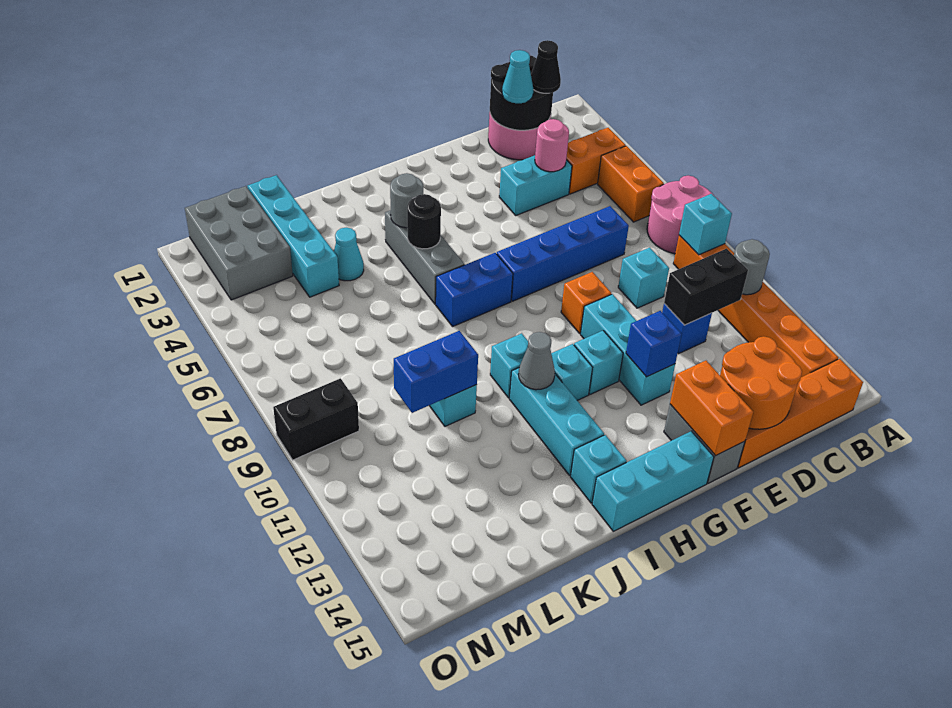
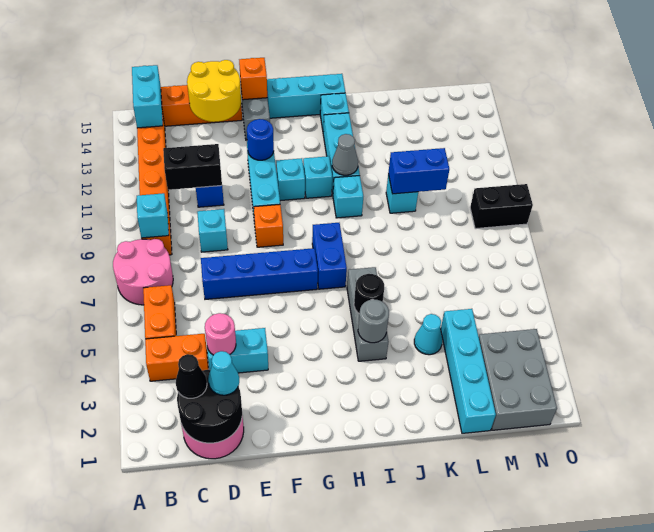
grey round brick B11 level 2 -> none
none -> cyan brick B14:B15 level 2
orange round brick D14:E15 level 2 -> yellow round brick D14:E15 level 2
blue brick F12 level 2 -> blue round brick F12 level 2
orange brick F14:F15 level 2 -> orange brick F15 level 2
blue brick H7:I7 level 1 -> blue brick H7:H8 level 1

